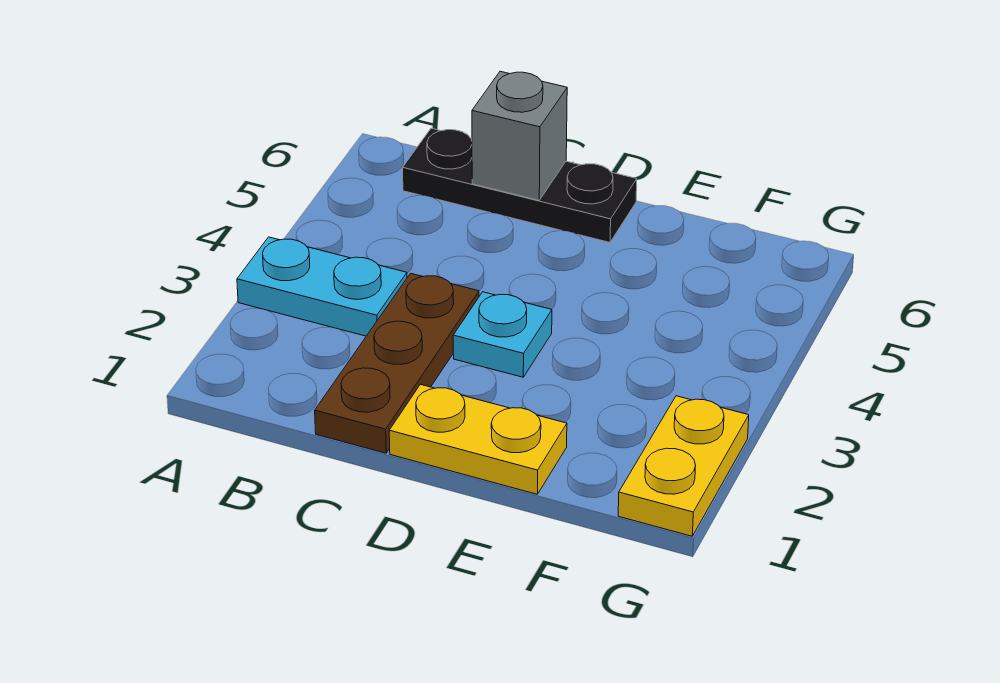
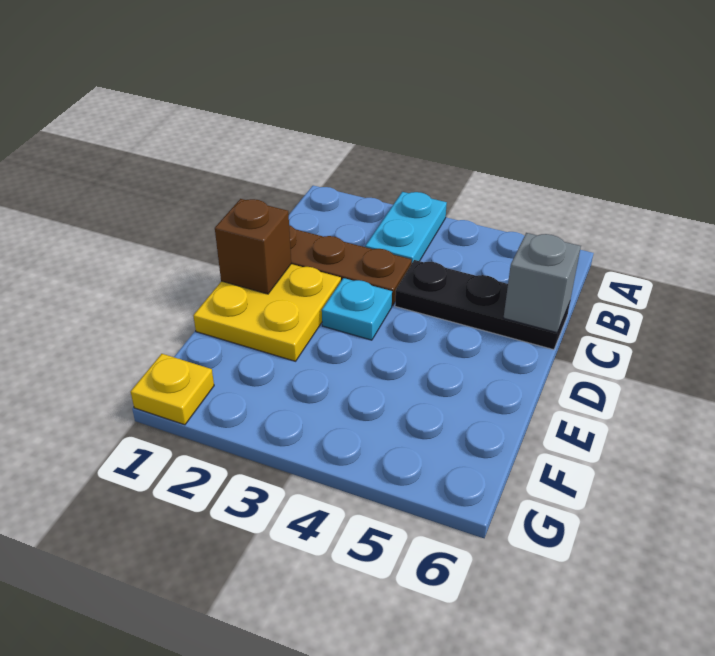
black plate B6:D6 level 1 -> black plate C4:C6 level 1
yellow plate D1:E1 level 1 -> yellow plate D1:E2 level 1
none -> brown brick D1 level 2
yellow plate G1:G2 level 1 -> yellow plate G1 level 1

